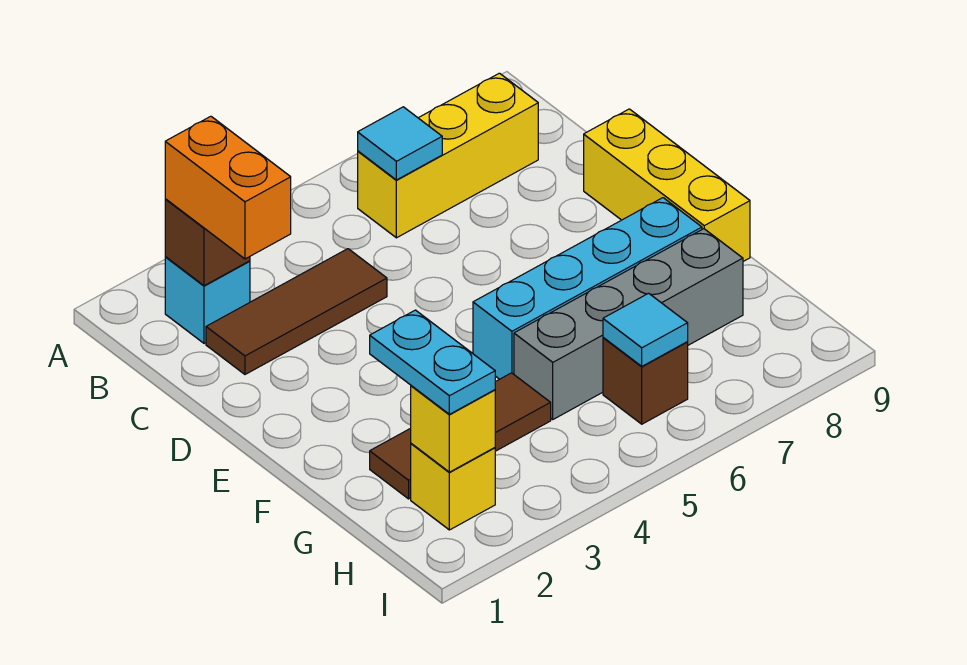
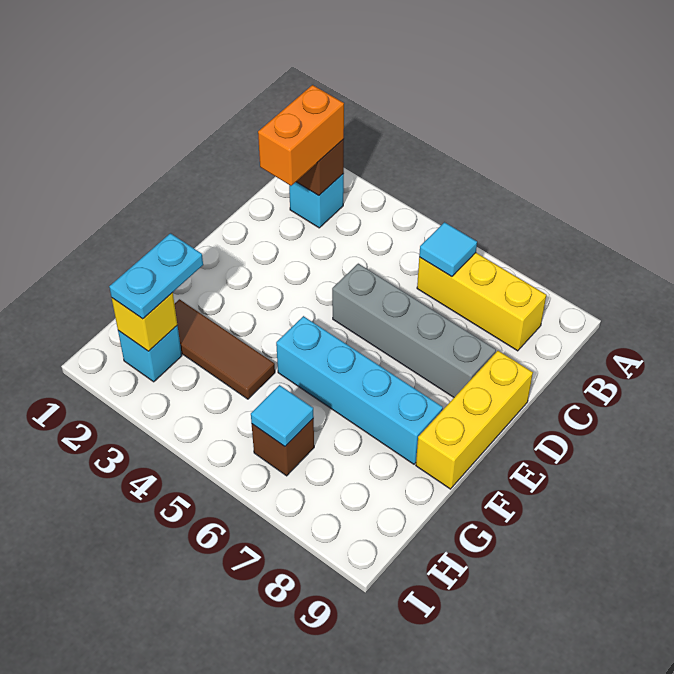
brown tile C2:C4 level 1 -> none
grey brick G5:G8 level 1 -> grey brick D5:D8 level 1
yellow brick H2 level 1 -> cyan brick H2 level 1

